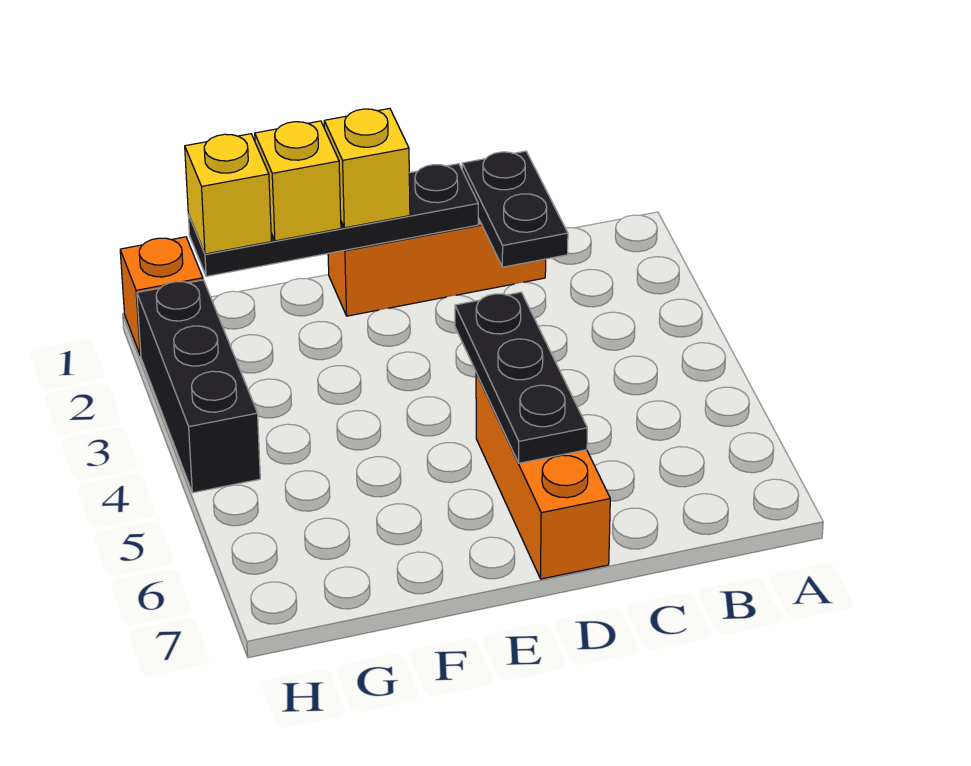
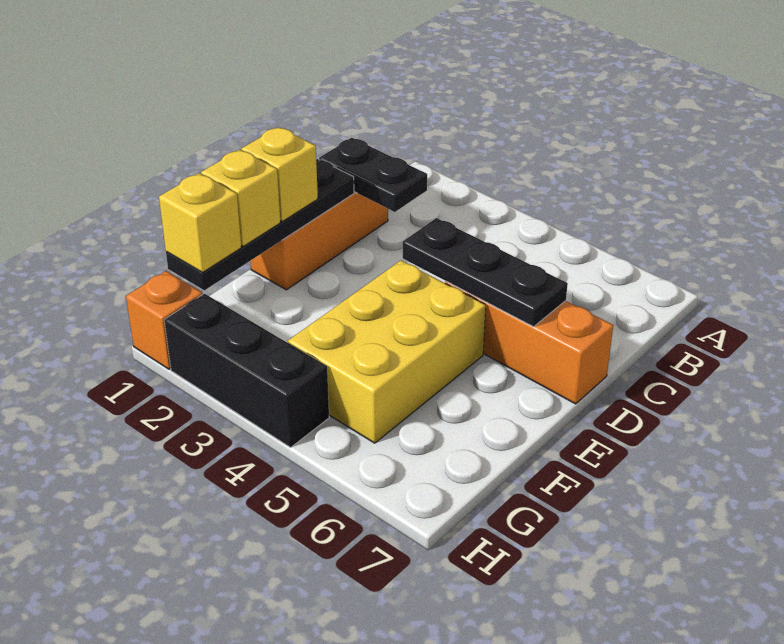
none -> yellow brick E4:G5 level 1

